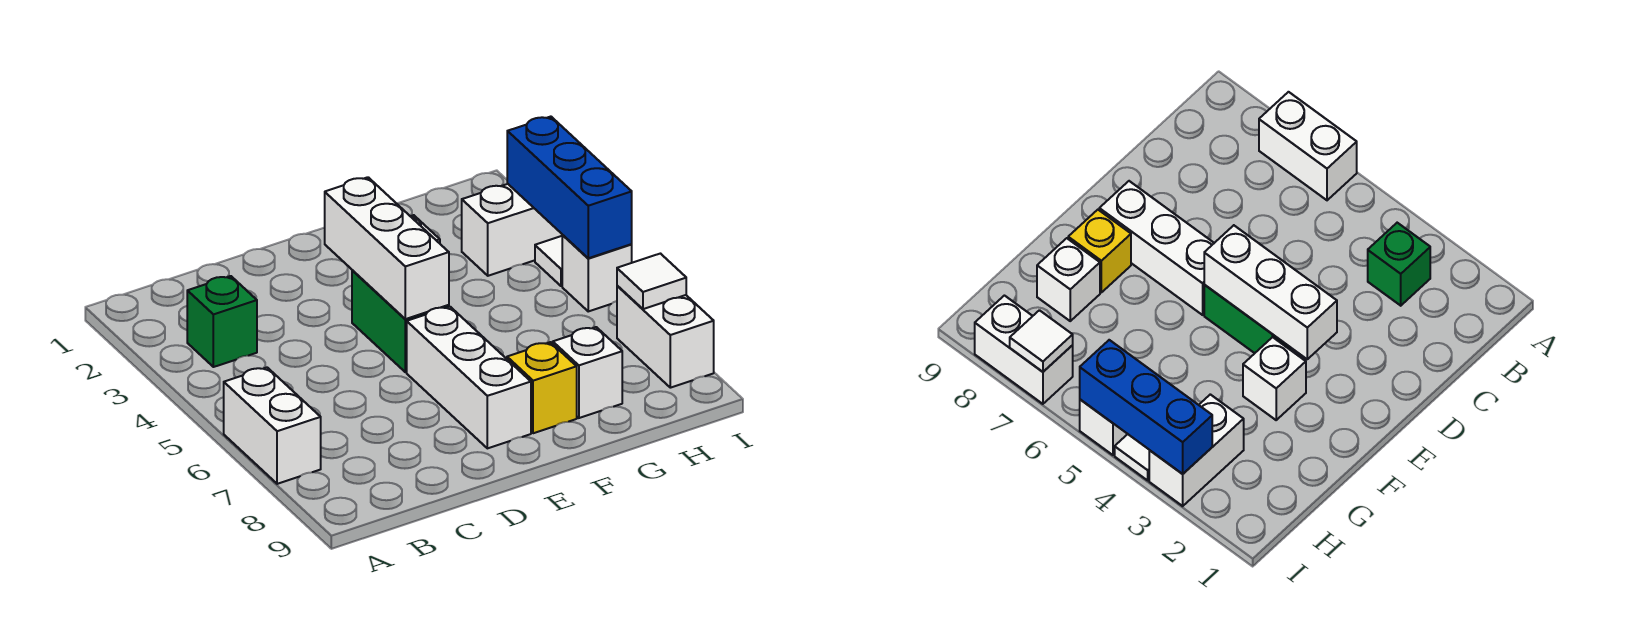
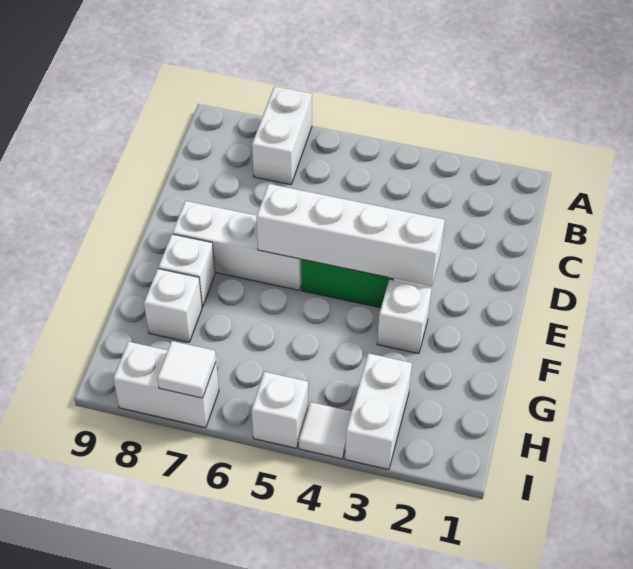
white brick A6:A7 level 1 -> white brick A7:B7 level 1
green brick B3 level 1 -> none
white brick E3:E5 level 2 -> white brick E3:E6 level 2
yellow brick F8 level 1 -> white brick F8 level 1
blue brick I3:I5 level 2 -> none

